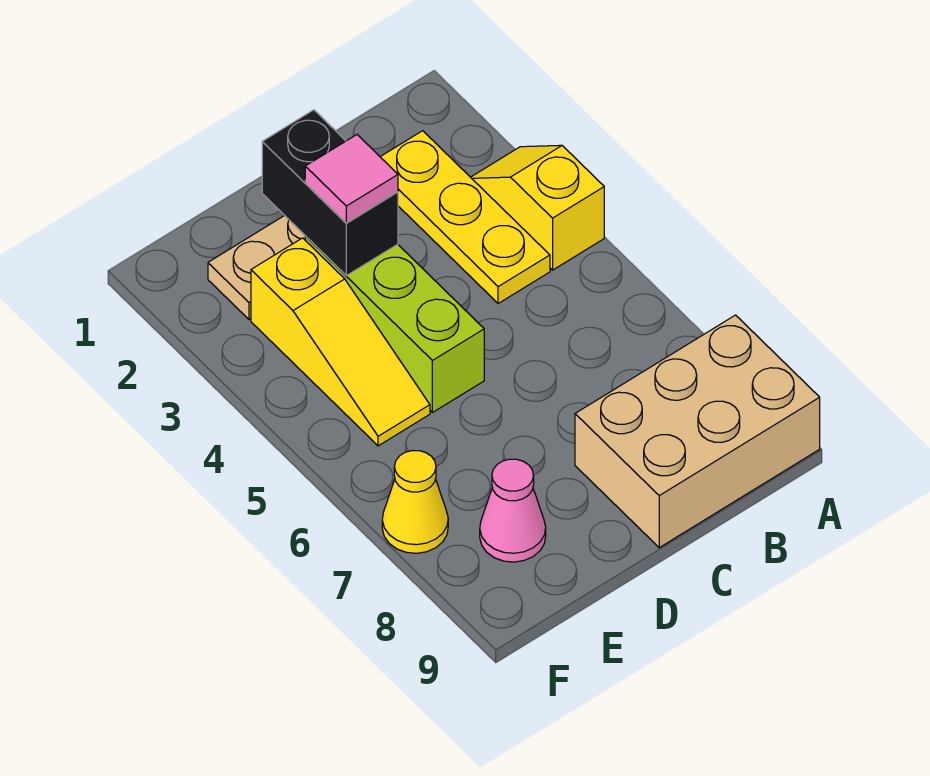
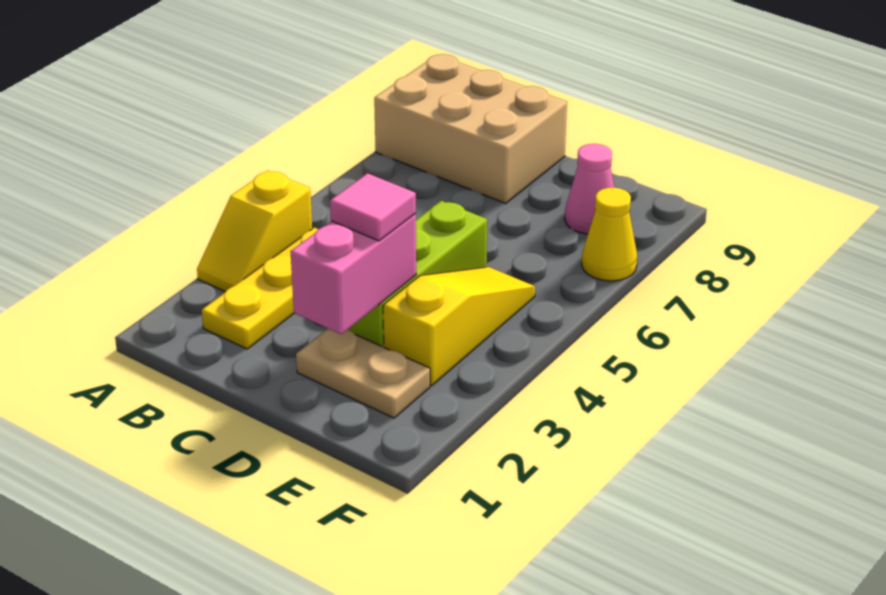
black brick D2:D3 level 2 -> pink brick D2:D3 level 2

